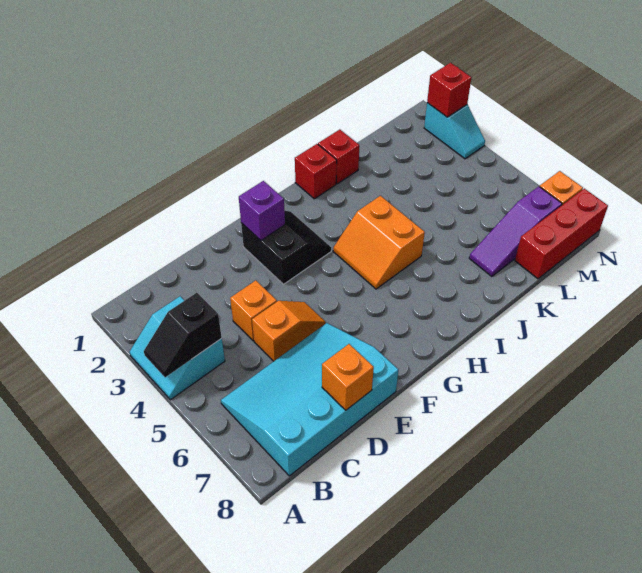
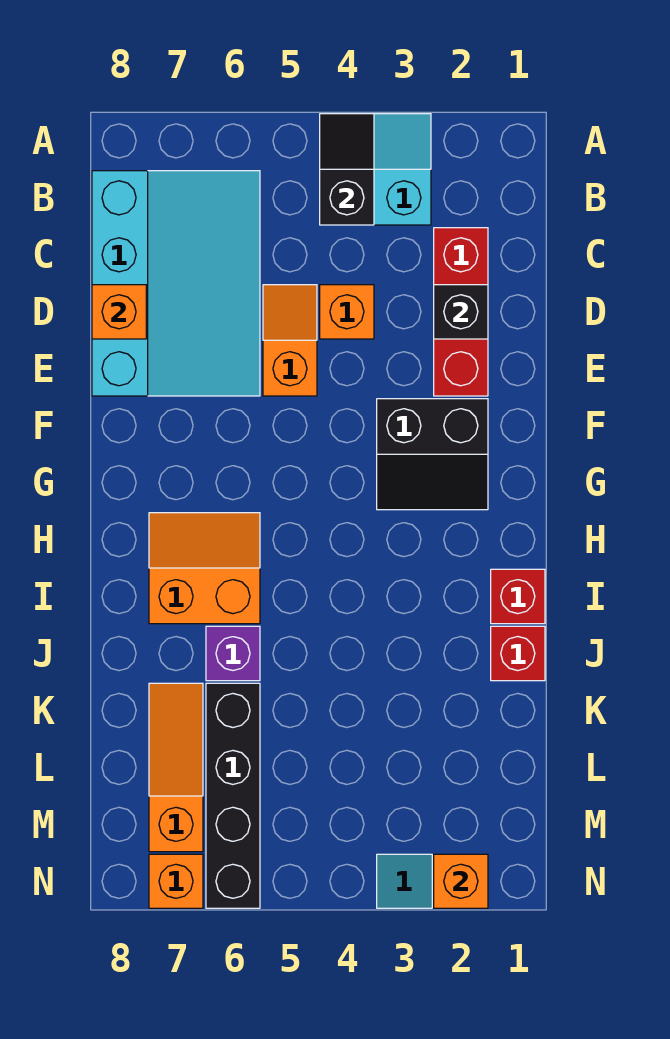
none -> black brick D2 level 2
orange slope D5:E5 level 1 top D -> orange slope D5:E5 level 1 top E
purple brick F2 level 2 -> purple brick J6 level 1
orange slope H4:I5 level 1 top I -> orange slope H6:I7 level 1 top I
none -> black brick K6:N6 level 1
purple slope K7:M7 level 1 top M -> orange slope K7:M7 level 1 top M
red brick L8:N8 level 1 -> red brick C2:E2 level 1
red brick N2 level 2 -> orange brick N2 level 2

